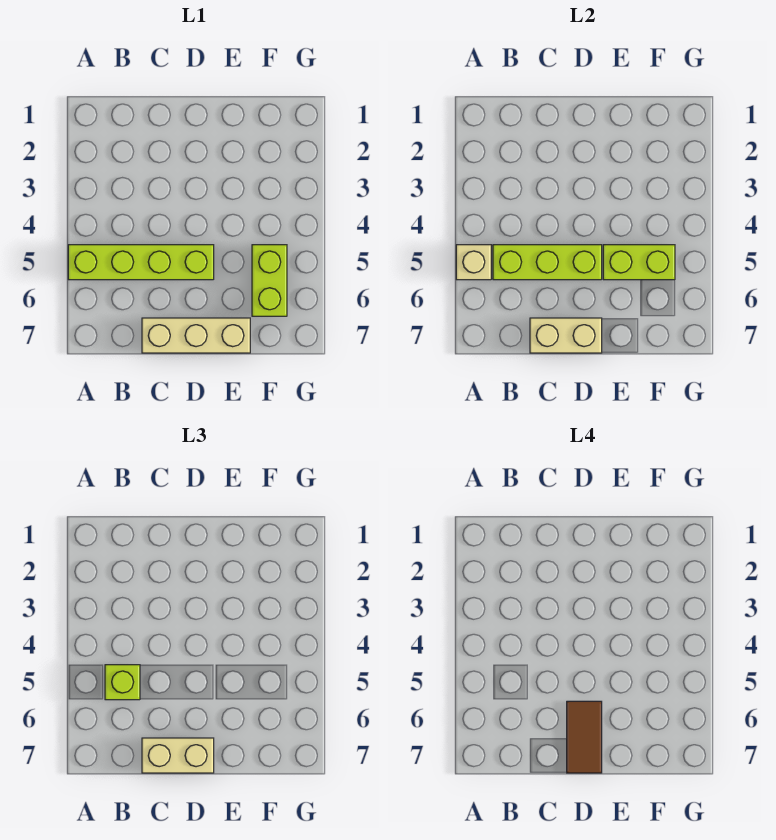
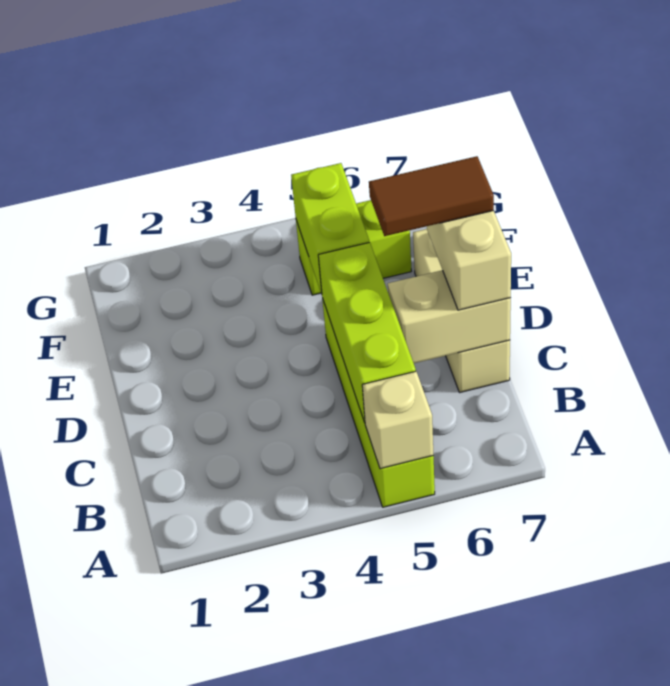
lime brick B5 level 3 -> none
tan brick C7:D7 level 2 -> tan brick C6:C7 level 2

